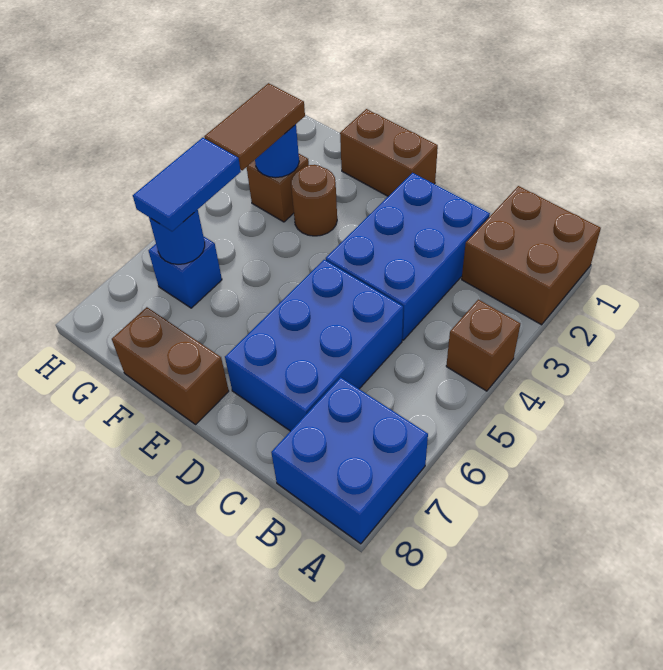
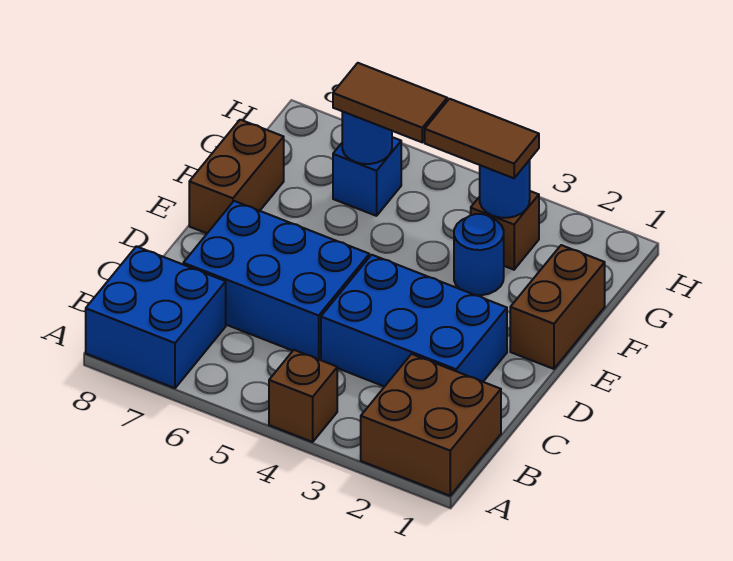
brown round brick F3 level 1 -> blue round brick F3 level 1
blue tile G5:G6 level 3 -> brown tile G5:G6 level 3

